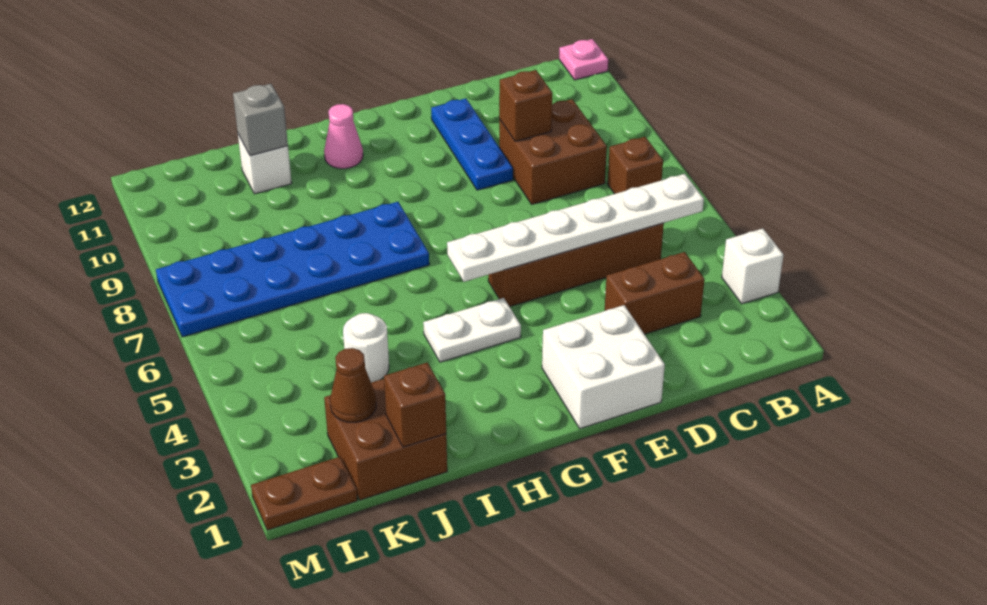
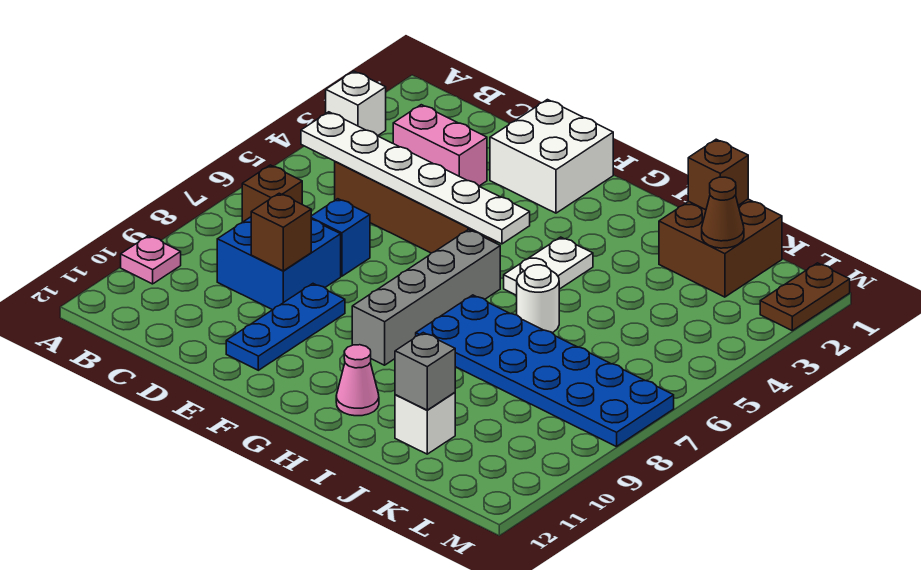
pink plate A12 level 1 -> pink plate A10 level 1
brown brick C3:D3 level 1 -> pink brick C3:D3 level 1
brown brick C8:D9 level 1 -> blue brick C8:D9 level 1
none -> blue brick D7 level 1
white plate G4:H4 level 1 -> white plate H4:H5 level 1
none -> grey brick G6:G9 level 1
white round brick J4 level 1 -> white round brick I6 level 1
brown plate L1:M1 level 1 -> brown plate M1:M2 level 1

